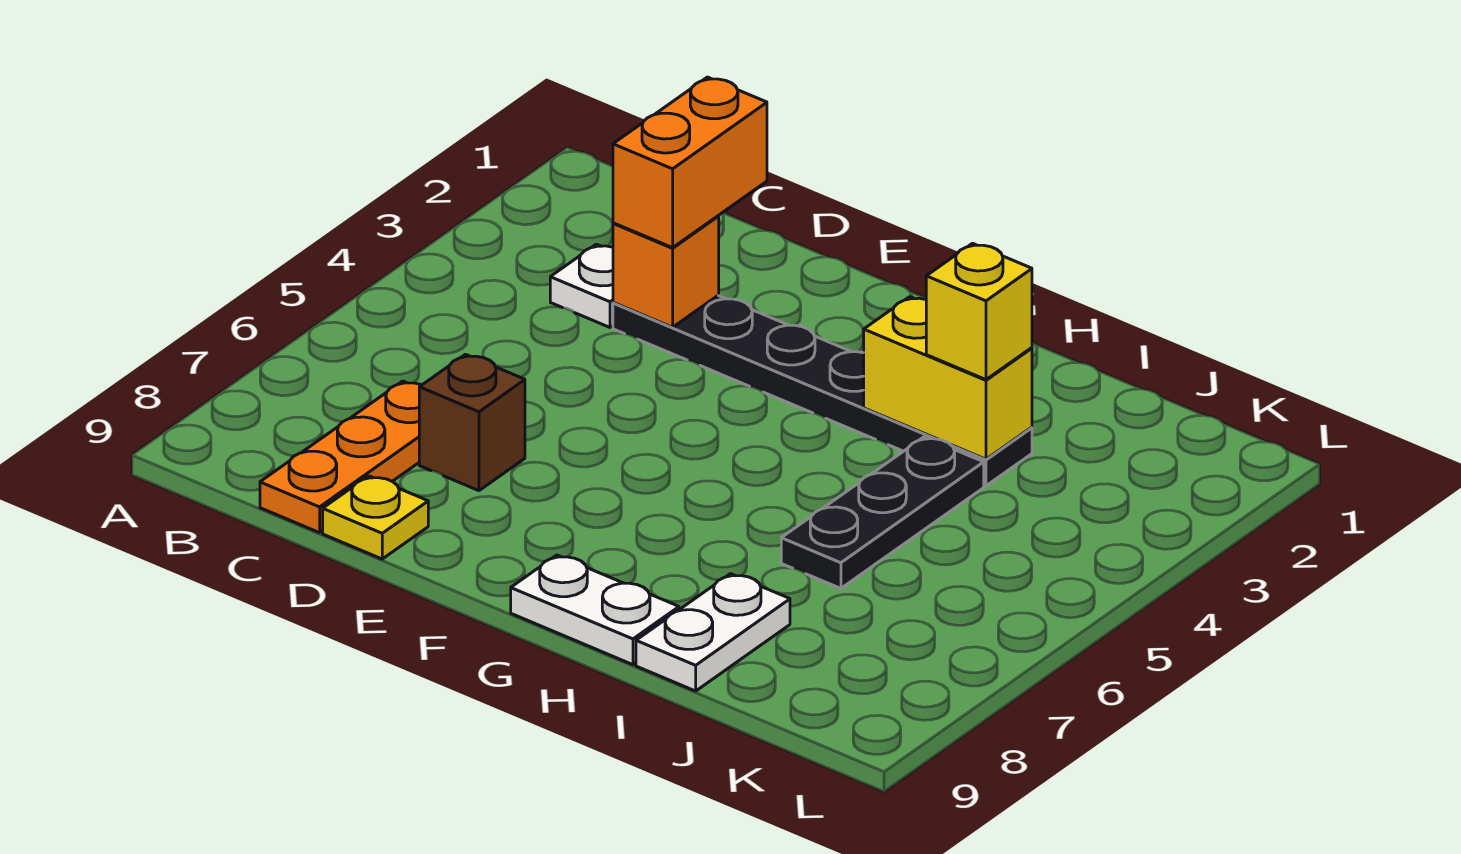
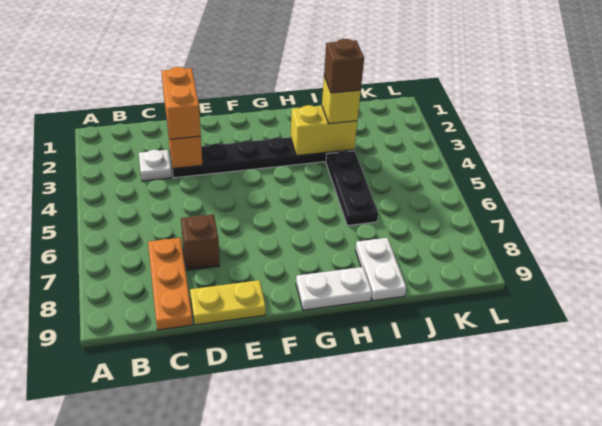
yellow plate D9 level 1 -> yellow plate D9:E9 level 1
none -> brown brick I3 level 4

